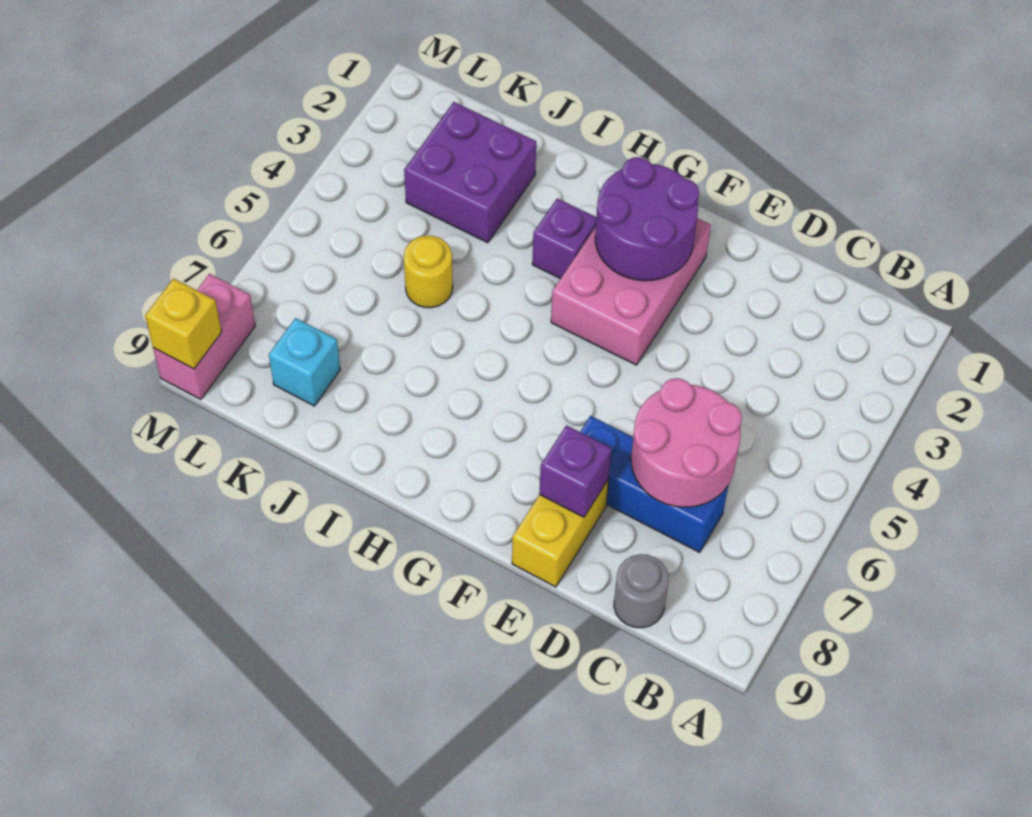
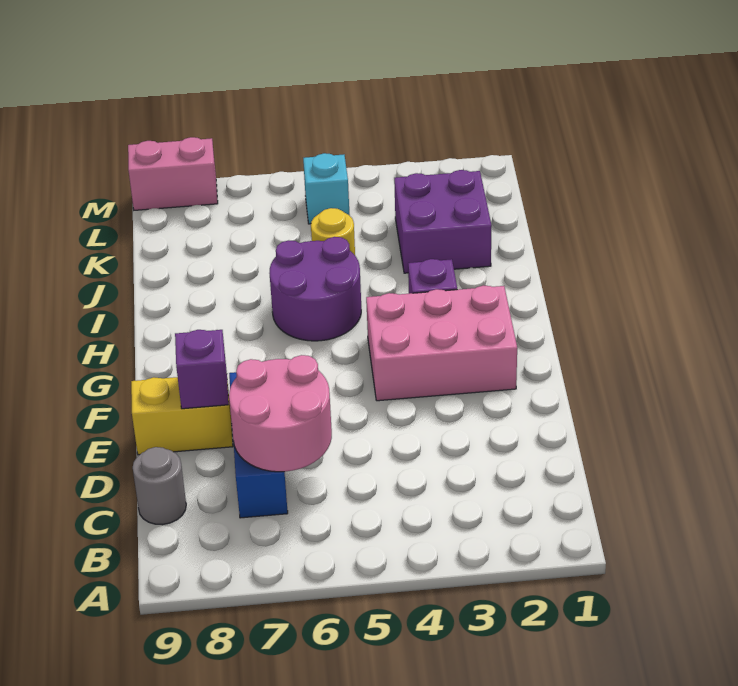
purple round brick F2:G3 level 2 -> purple round brick H5:I6 level 1
cyan brick K8 level 1 -> cyan brick L5 level 1
yellow brick M9 level 2 -> none

